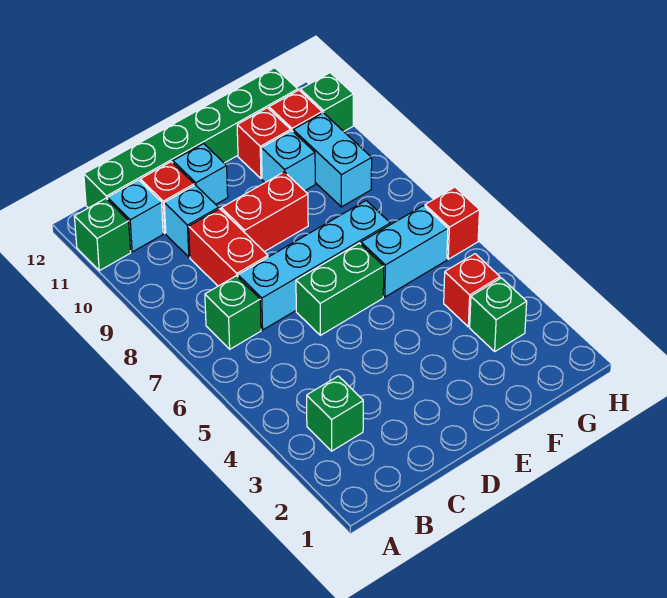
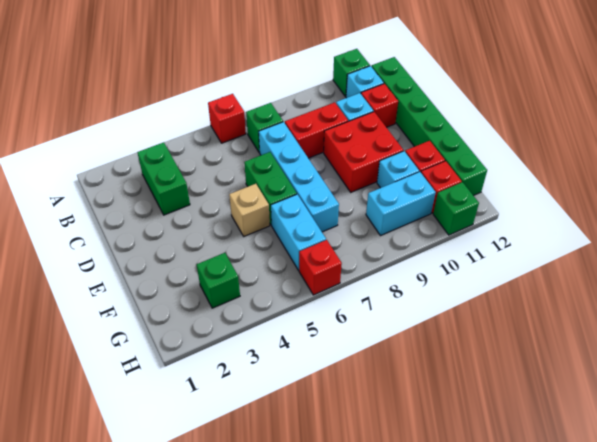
green brick B3 level 1 -> green brick B3:C3 level 1
red brick D9:E9 level 1 -> red brick D9:E10 level 1
cyan brick D11 level 1 -> none
none -> tan brick E5 level 1
red brick G4 level 1 -> red brick A6 level 1

